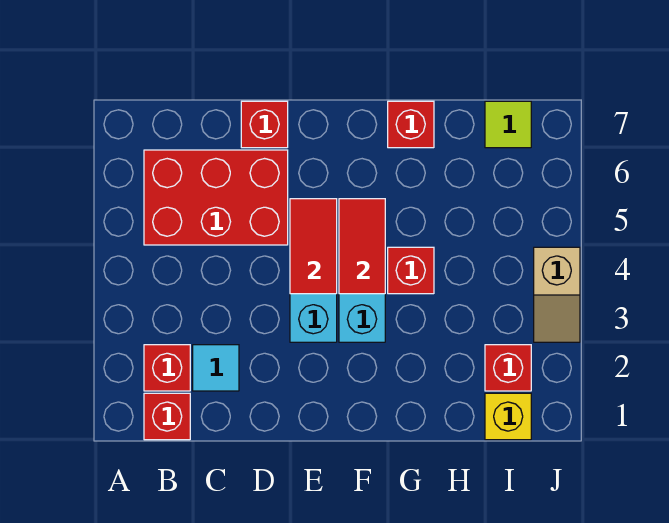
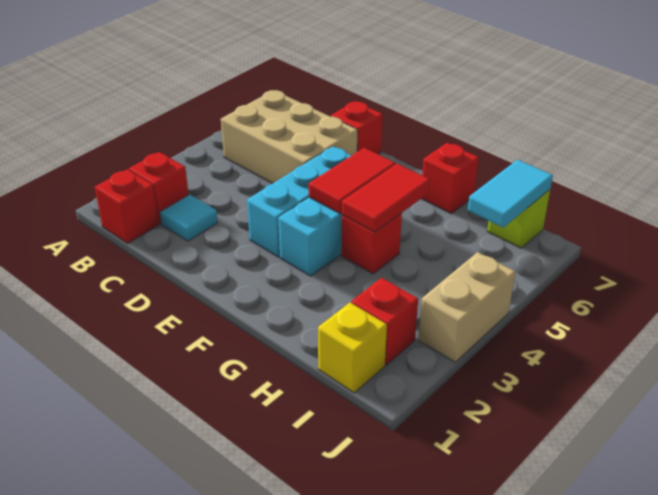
red brick B5:D6 level 1 -> tan brick B5:D6 level 1
red tile E4:E5 level 2 -> red tile G4:G5 level 2
none -> cyan tile I6:I7 level 2
lime tile I7 level 1 -> lime brick I7 level 1
tan slope J3:J4 level 1 top 4 -> tan brick J3:J4 level 1

